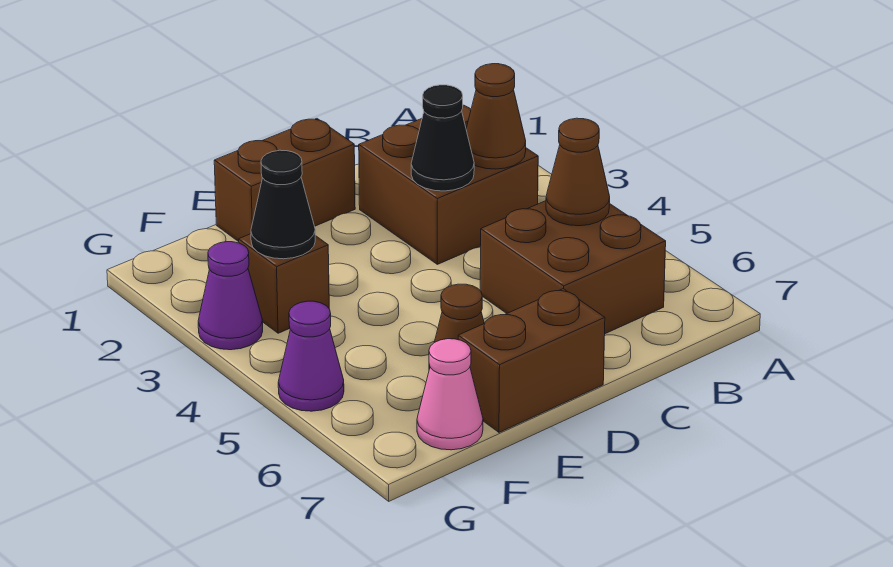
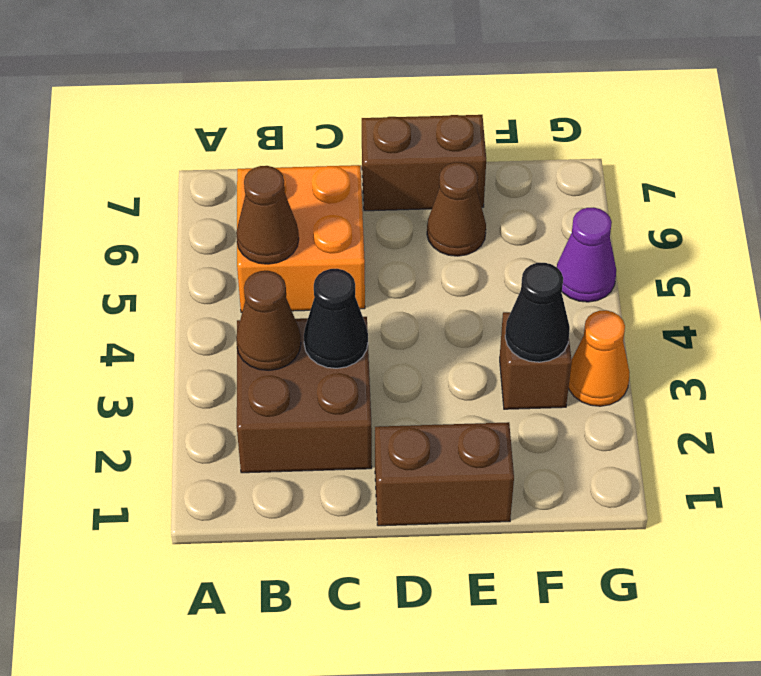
brown brick B5:C6 level 1 -> orange brick B5:C6 level 1
pink cone F7 level 1 -> none
purple cone G3 level 1 -> orange cone G3 level 1

